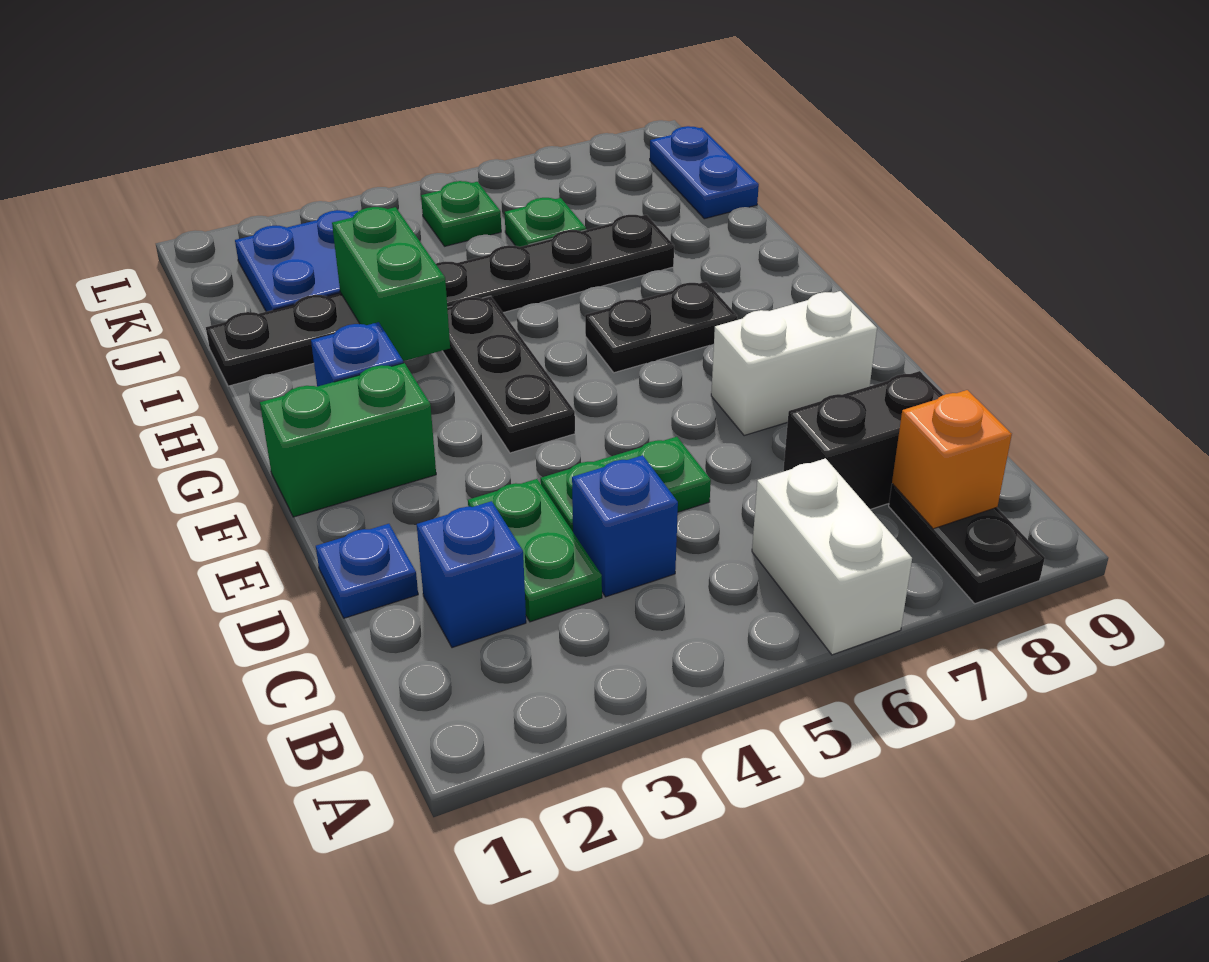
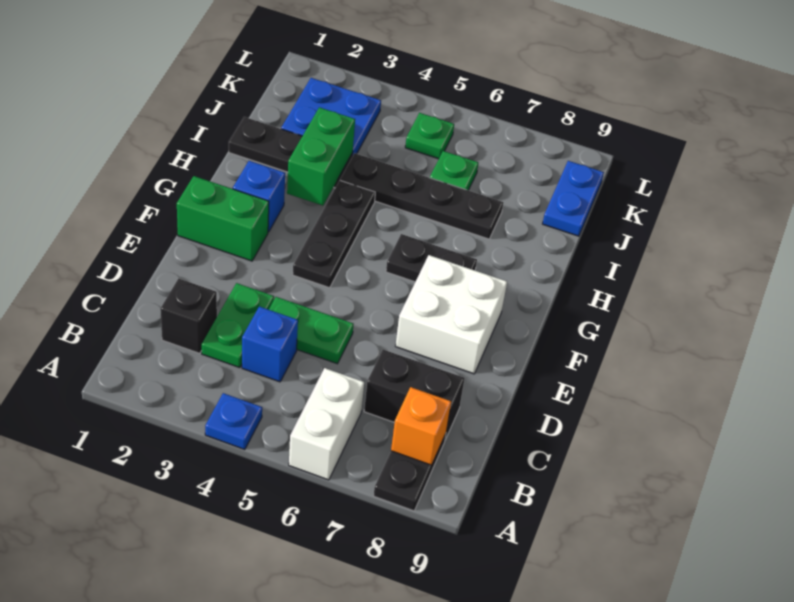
blue brick C2 level 1 -> black brick C2 level 1
blue plate D1 level 1 -> blue plate A4 level 1
white brick E7:E8 level 1 -> white brick E7:F8 level 1

